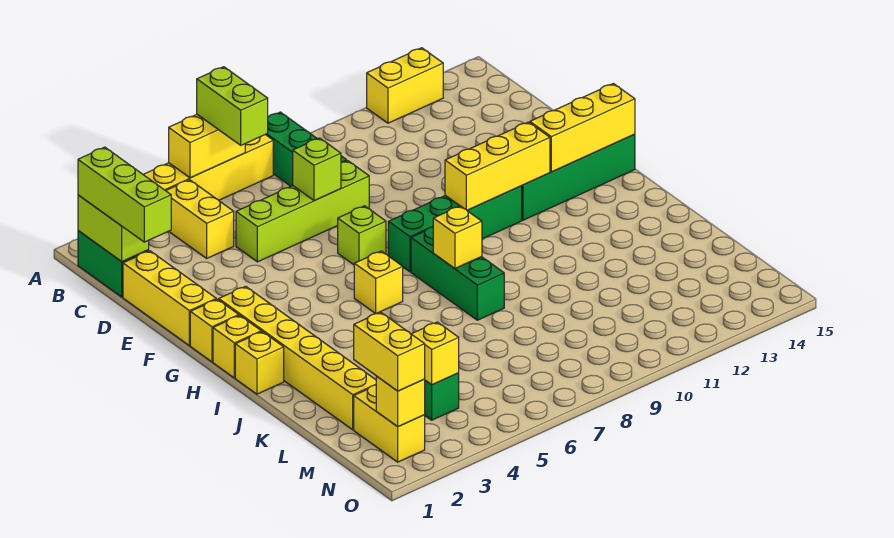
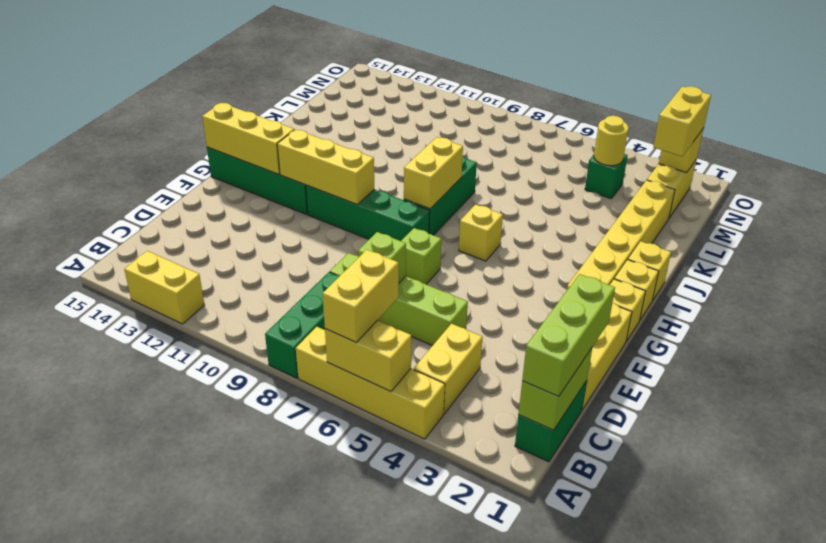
lime brick A6:B6 level 3 -> yellow brick A6:B6 level 3
yellow brick I8 level 2 -> yellow brick H8:I8 level 2
yellow brick M4 level 2 -> yellow round brick M4 level 2

